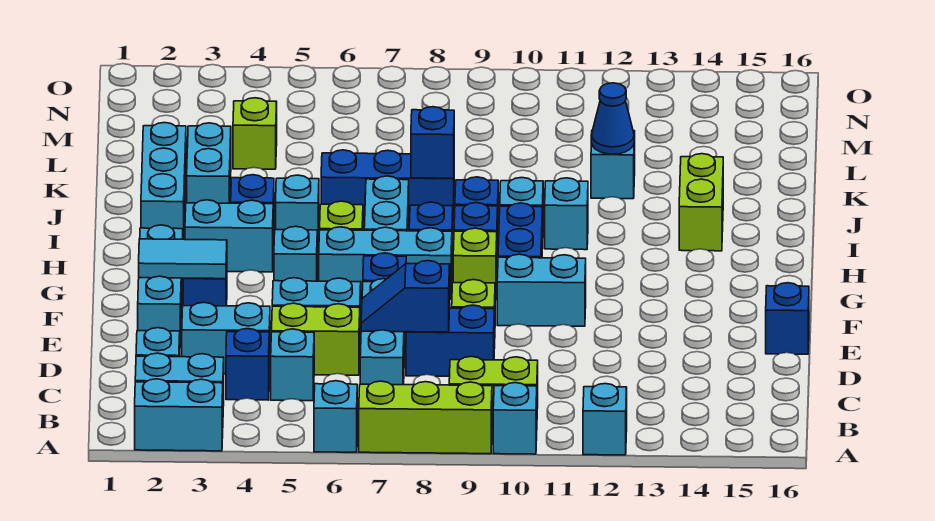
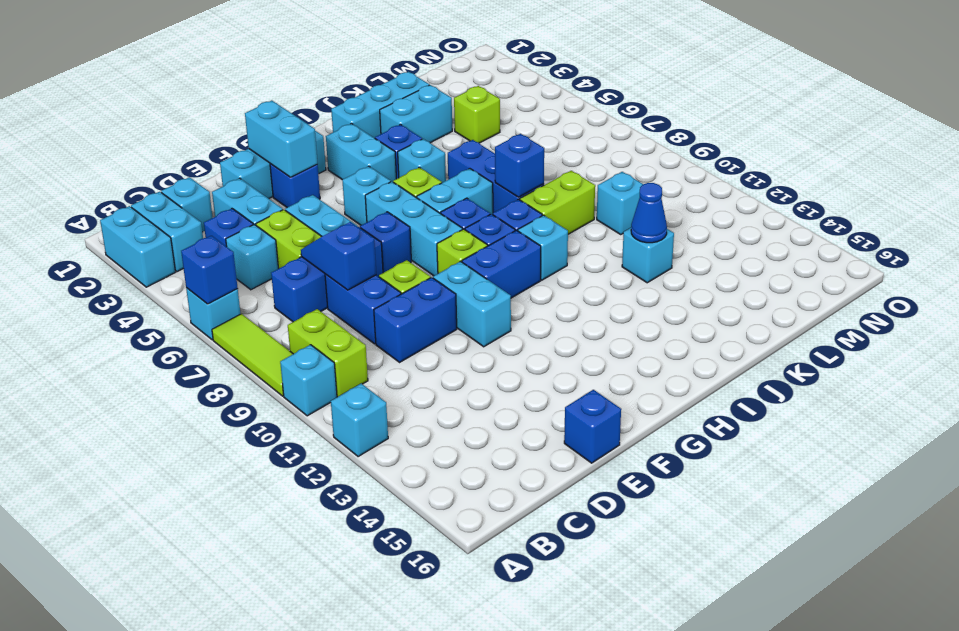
none -> blue brick A6 level 2
lime brick A7:A9 level 1 -> lime tile A7:A9 level 1
cyan brick C7:E7 level 1 -> blue brick C7:E7 level 1
none -> blue brick D10:E10 level 1
cyan tile F2:F3 level 2 -> cyan brick F2:F3 level 2
cyan brick I11 level 1 -> cyan brick L10 level 1
lime brick I14:J14 level 1 -> lime brick J9:K9 level 1

